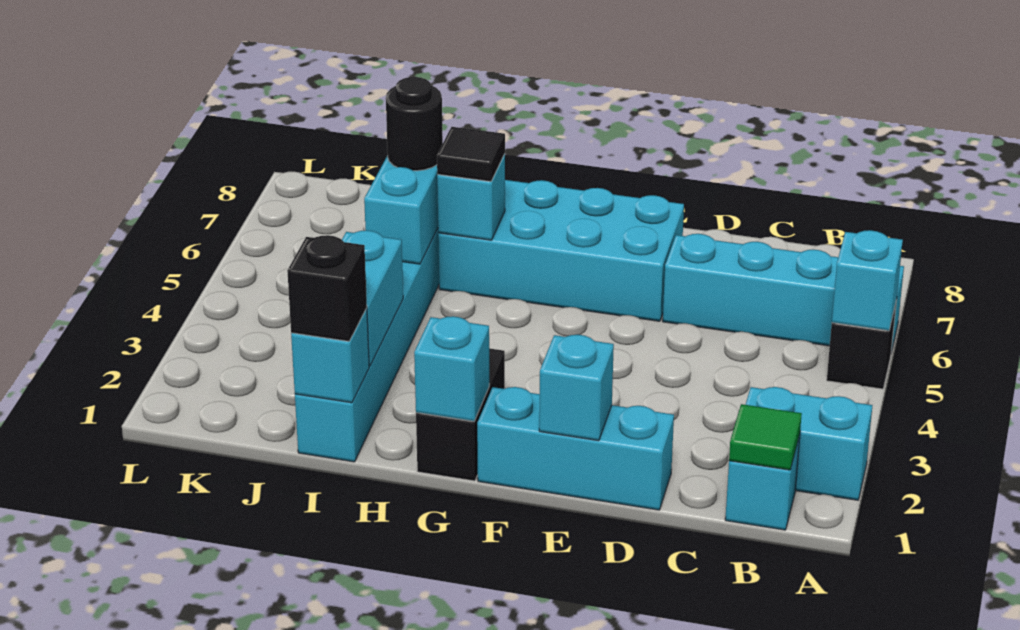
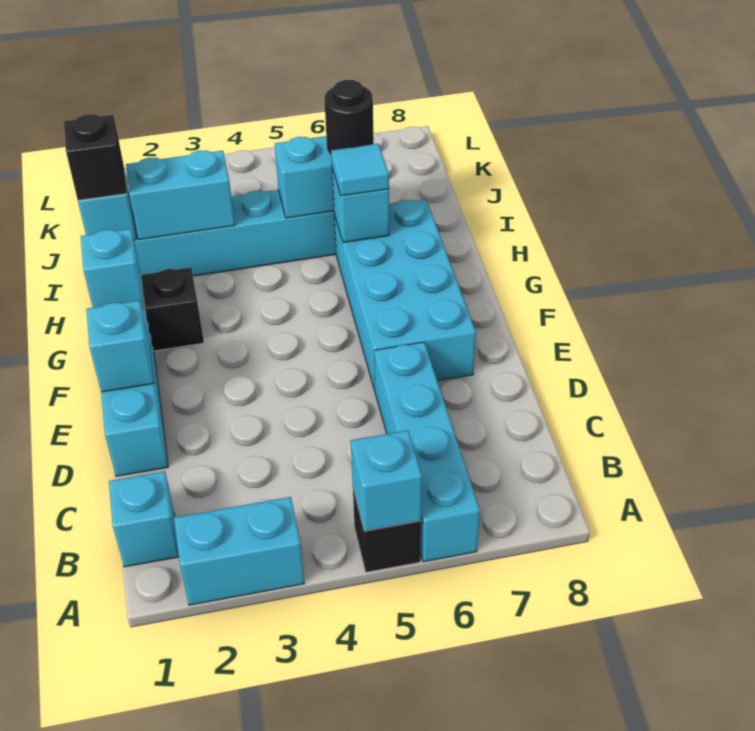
cyan brick A2:B2 level 1 -> cyan brick A2:A3 level 1
green tile B1 level 2 -> none
black tile H6 level 3 -> cyan tile H6 level 3

